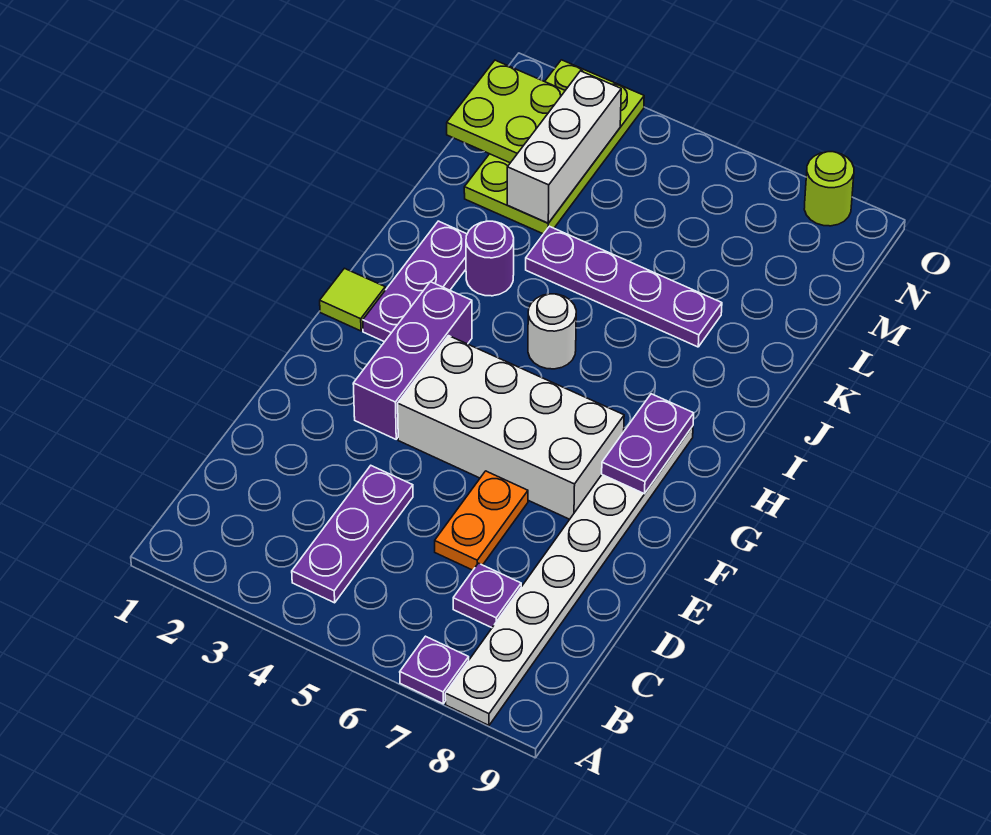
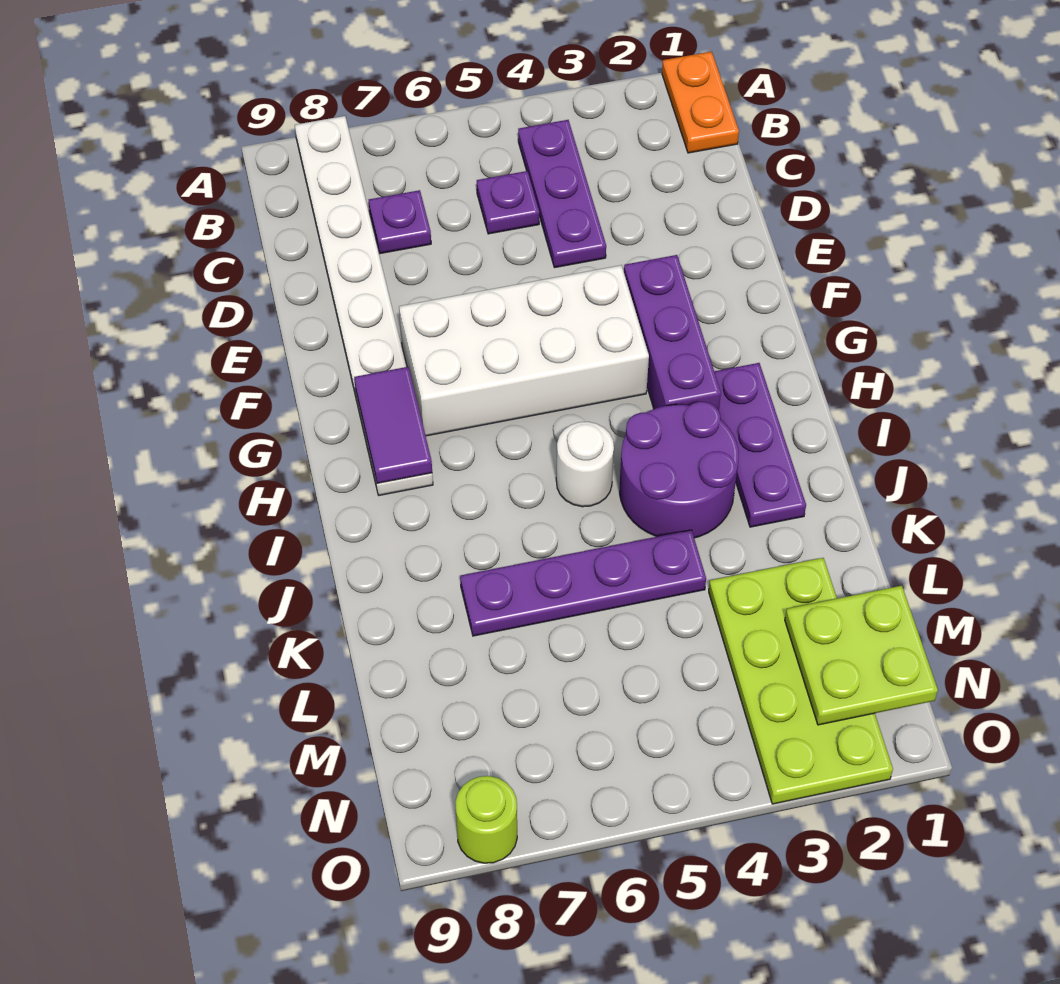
purple plate A7 level 1 -> purple plate C5 level 1
orange plate D6:E6 level 1 -> orange plate A1:B1 level 1
purple plate G8:H8 level 2 -> purple tile G8:H8 level 2
lime tile H1 level 1 -> none
purple round brick J3 level 1 -> purple round brick I3:J4 level 1
white brick L3:N3 level 2 -> none

